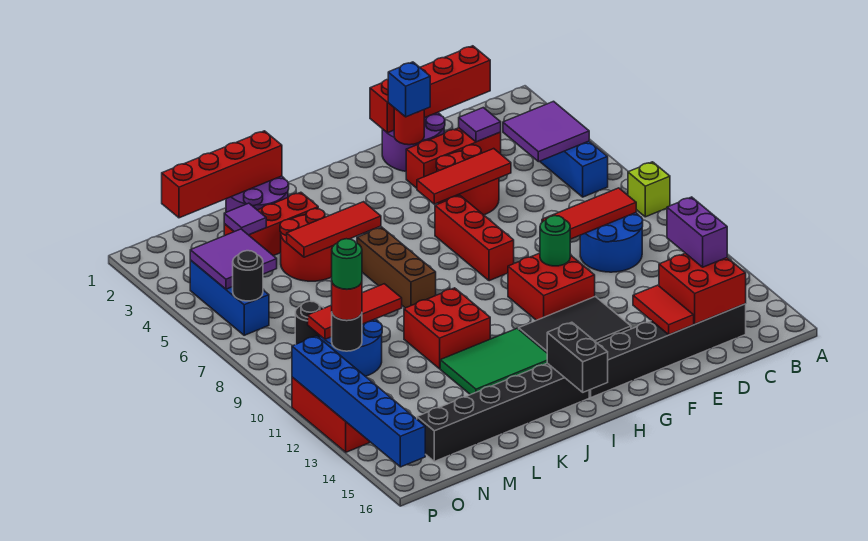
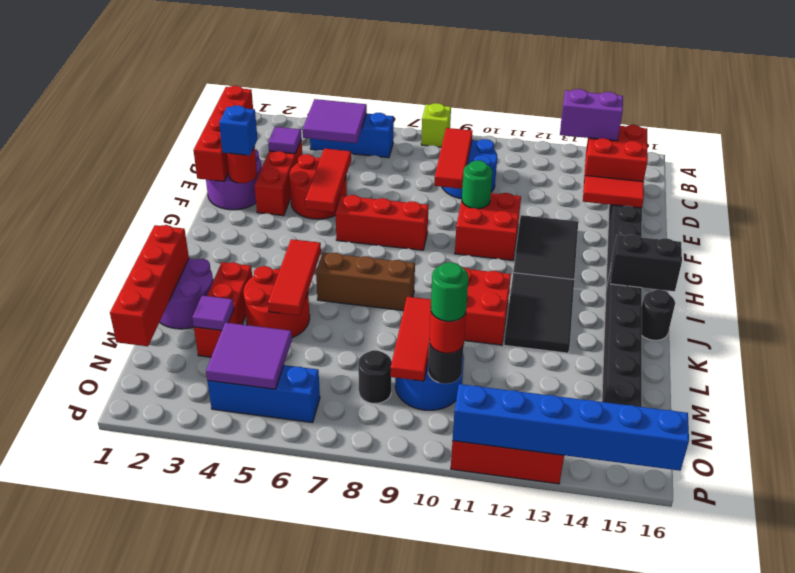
green tile I12:K13 level 1 -> black tile I12:K13 level 1
black round brick O6 level 2 -> black round brick J16 level 1

